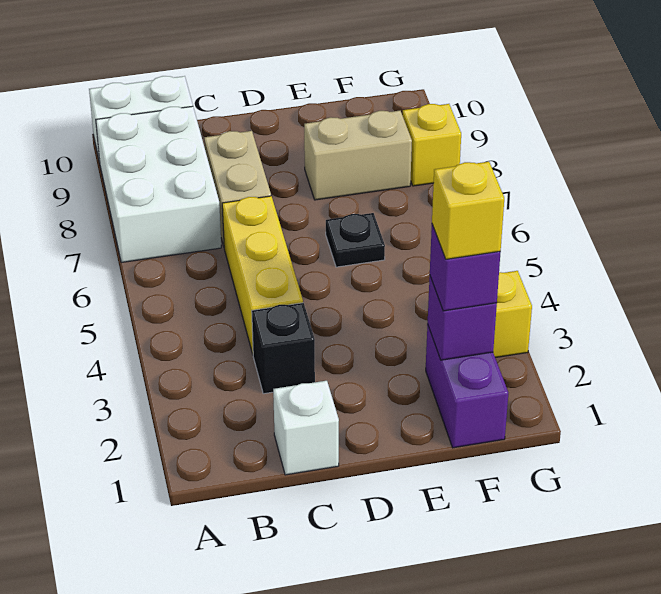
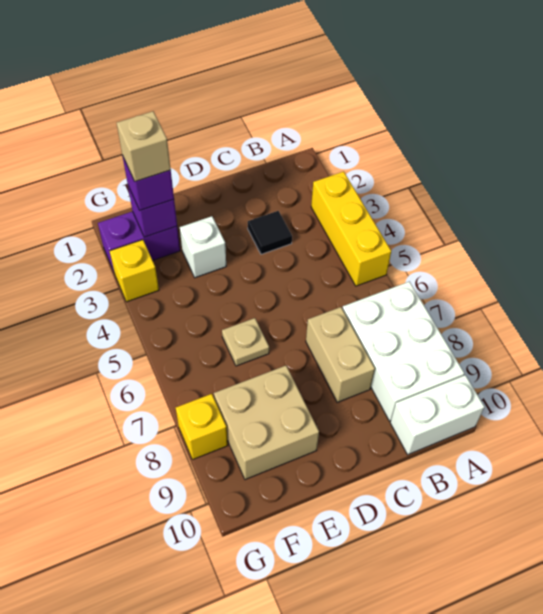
white brick C1 level 1 -> white brick E3 level 1
black brick C3 level 1 -> black tile C3 level 1
yellow brick C4:C6 level 1 -> yellow brick A3:A5 level 1
black plate E6 level 1 -> tan plate E6 level 1
tan brick E8:F8 level 1 -> tan brick E8:F9 level 1
purple brick F1:F2 level 1 -> purple brick F2:G2 level 1
yellow brick F2 level 4 -> tan brick F2 level 4

